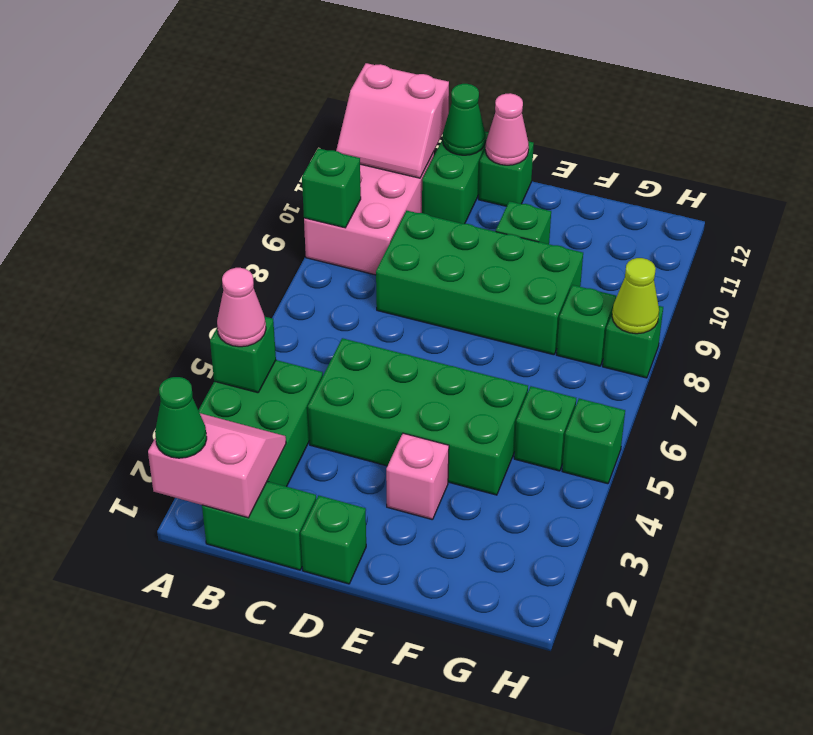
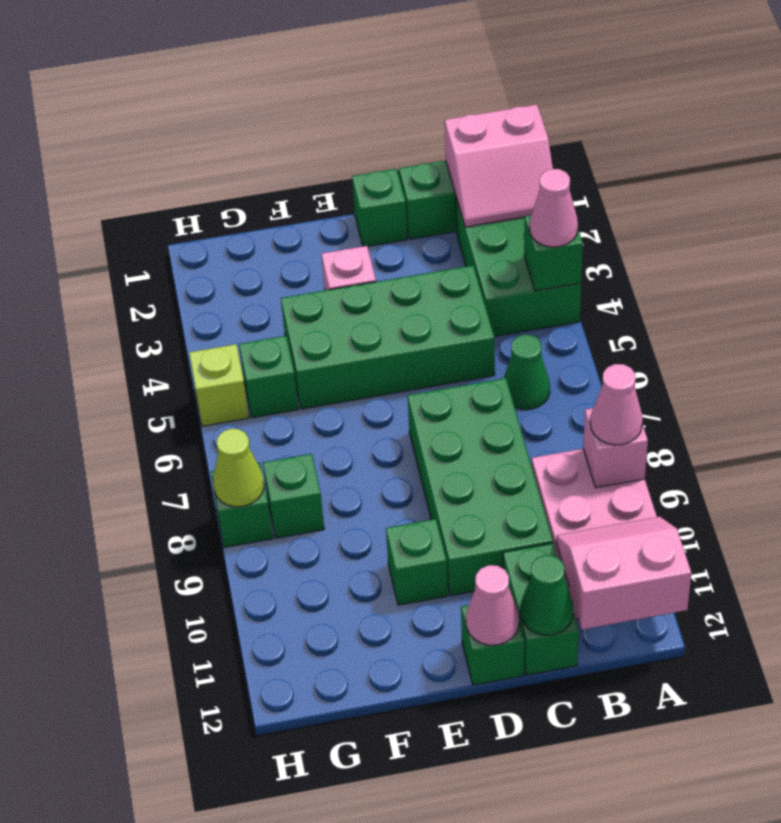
green cone A1 level 3 -> green cone B6 level 1
green brick A9 level 2 -> pink brick A9 level 2
none -> pink cone A9 level 3
green brick C8:F9 level 1 -> green brick C7:D10 level 1
green brick H5 level 1 -> lime brick H5 level 1

